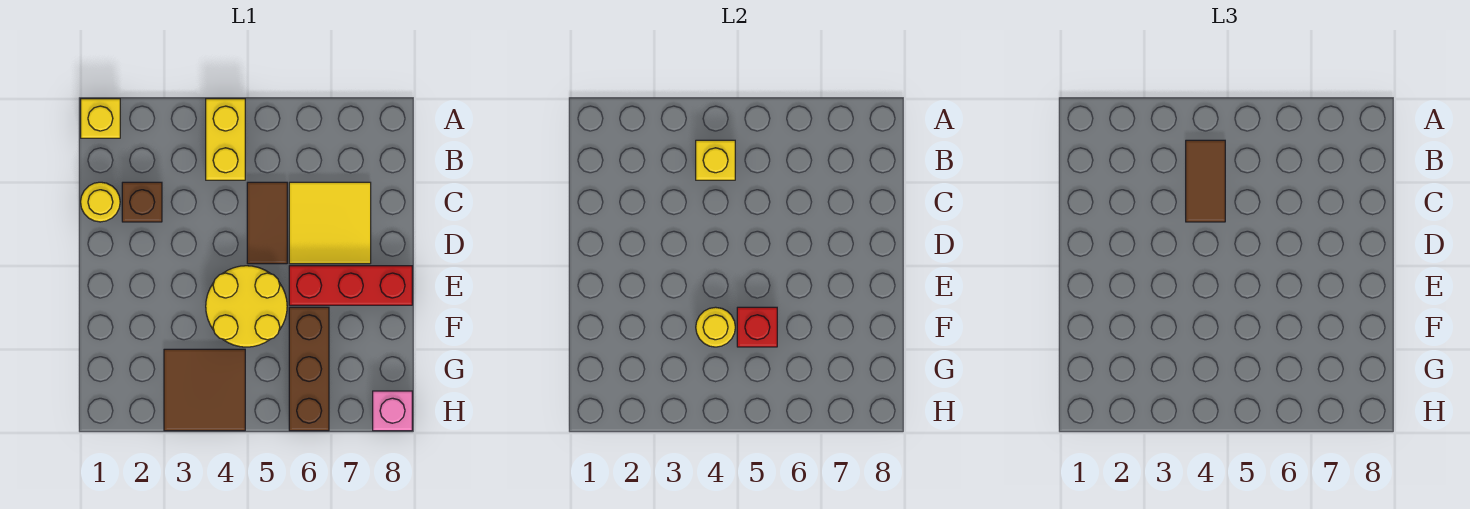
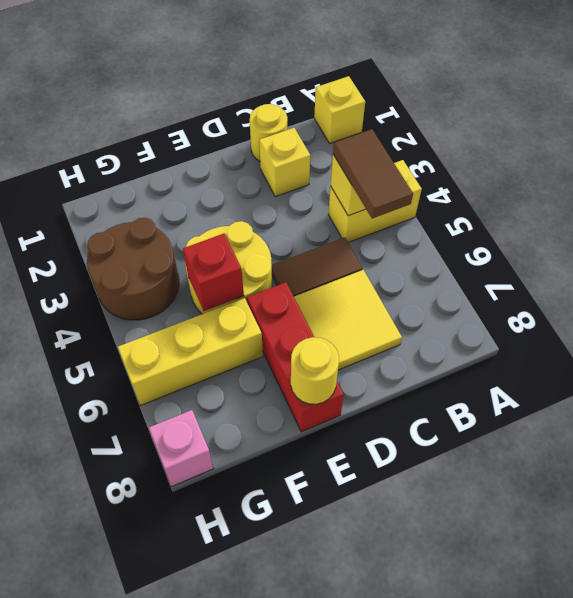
brown tile B4:C4 level 3 -> brown tile B4:B5 level 3
brown brick C2 level 1 -> yellow brick C2 level 1
yellow round brick F4 level 2 -> yellow round brick E8 level 2
brown brick F6:H6 level 1 -> yellow brick F6:H6 level 1
brown tile G3:H4 level 1 -> brown round brick G3:H4 level 1

